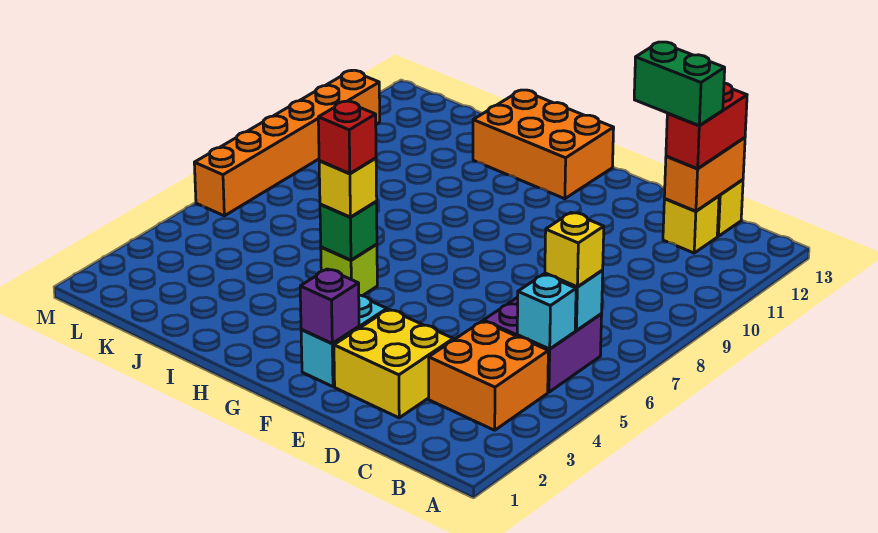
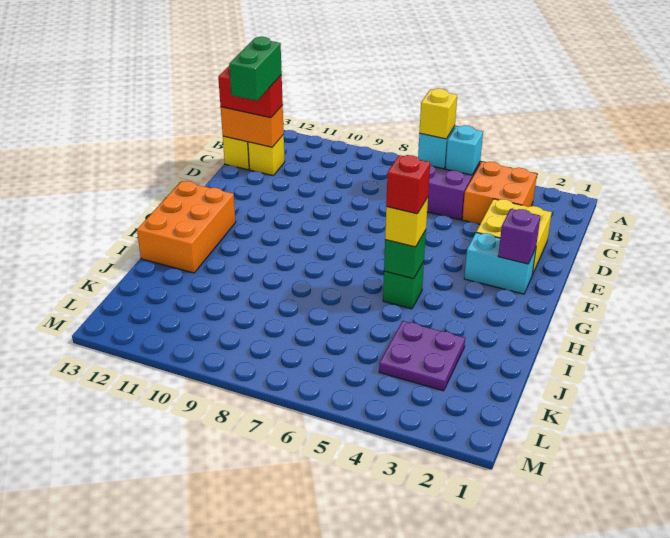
lime brick H5 level 1 -> green brick H5 level 1
none -> purple plate J3:K4 level 1
orange brick M6:M11 level 1 -> none

